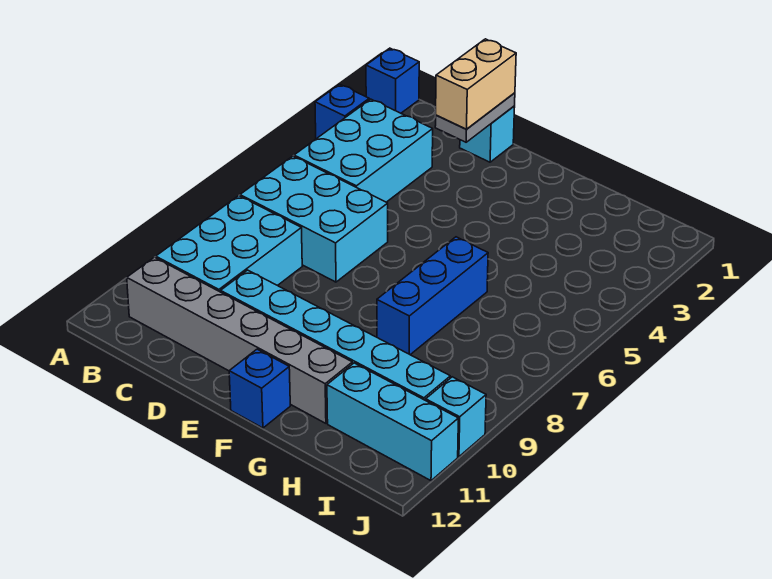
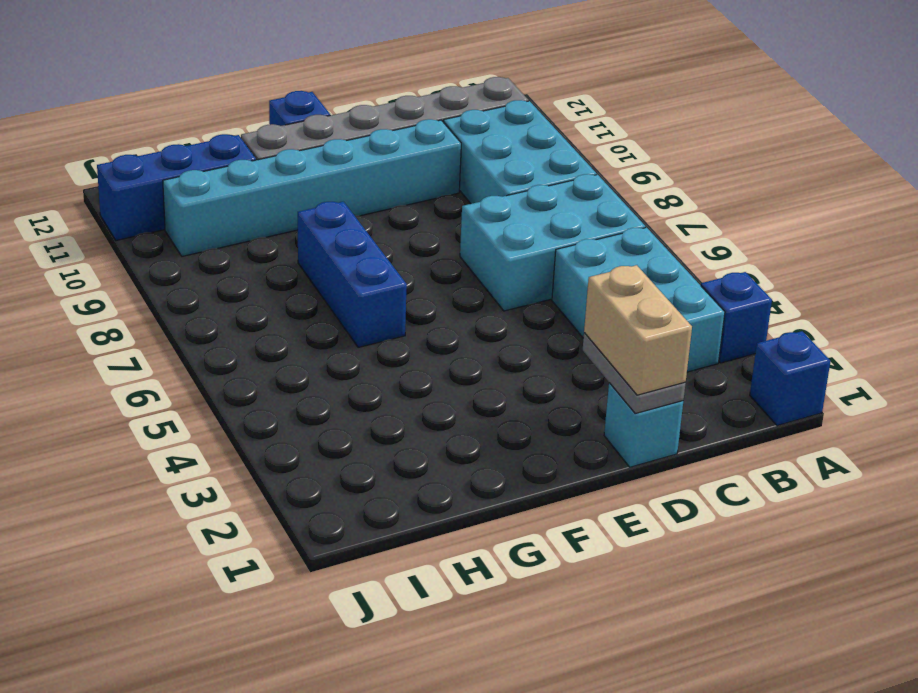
cyan brick H11:J11 level 1 -> blue brick H11:J11 level 1
cyan brick J10 level 1 -> none

